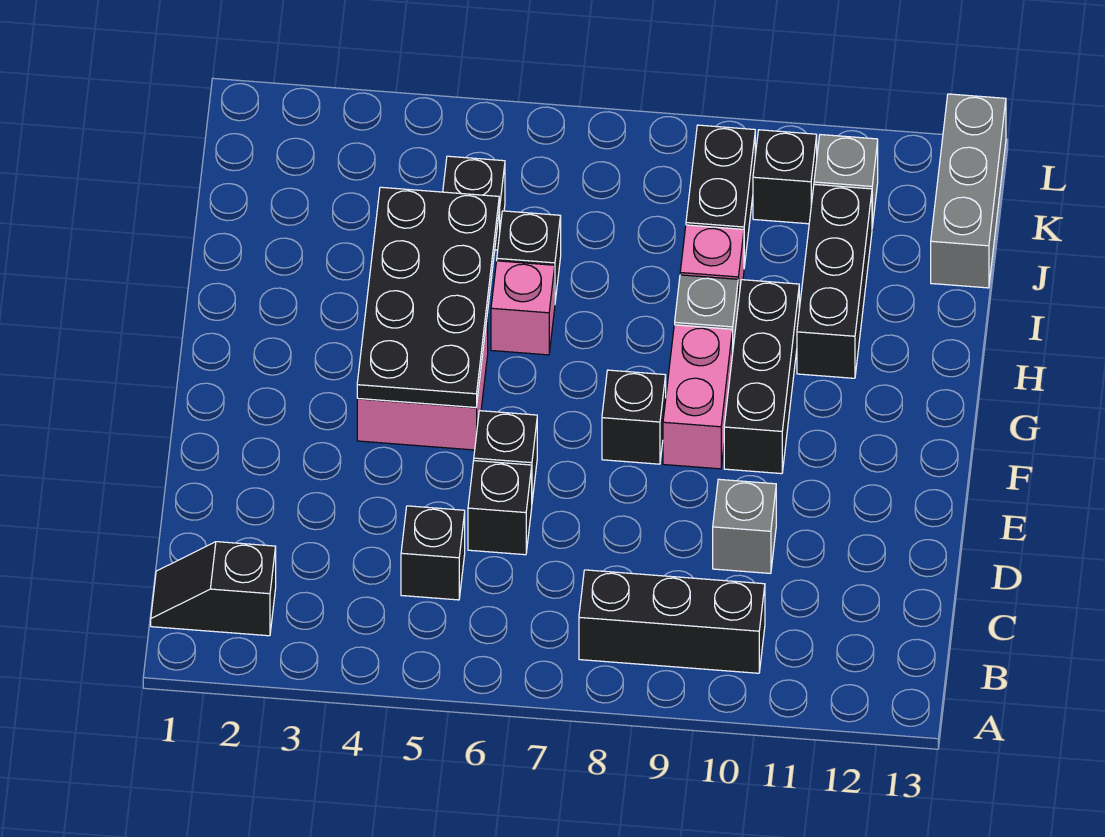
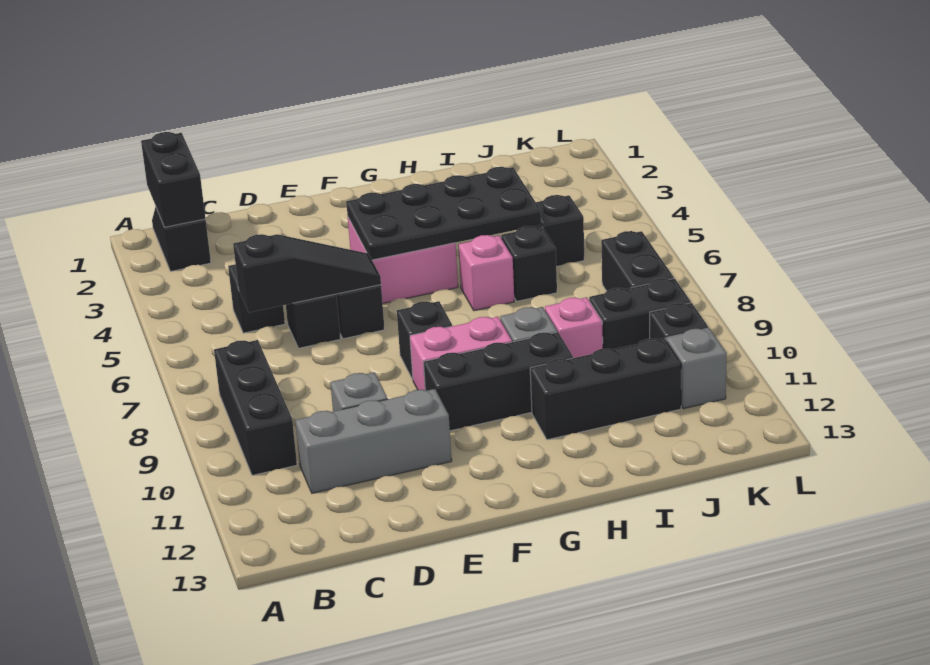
none -> black brick B1:B2 level 2
none -> black slope C6:E6 level 2 top C
grey brick J13:L13 level 1 -> grey brick C11:E11 level 1
none -> black brick K7:K8 level 1

